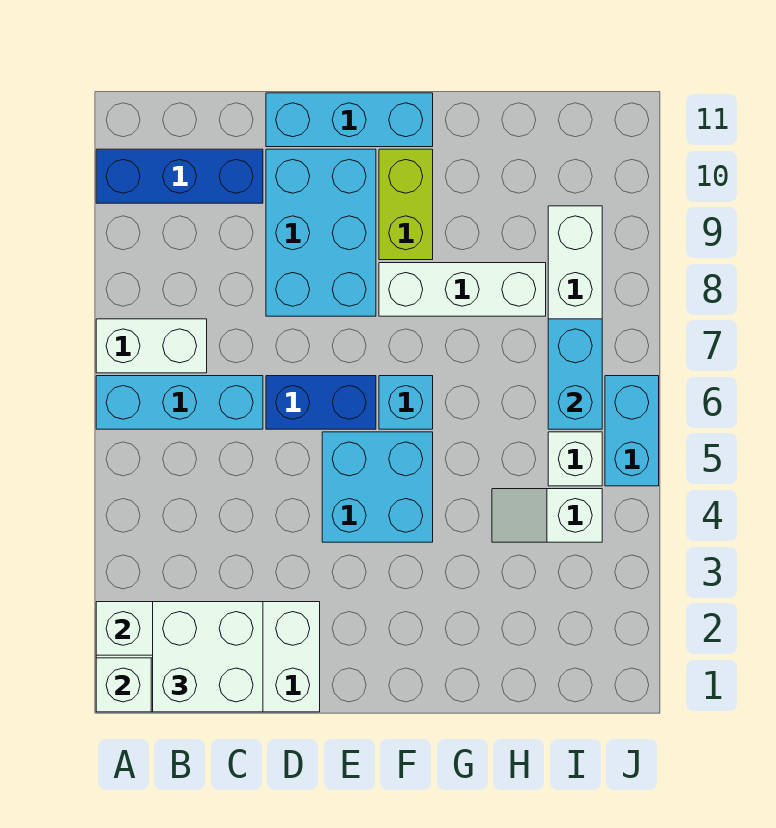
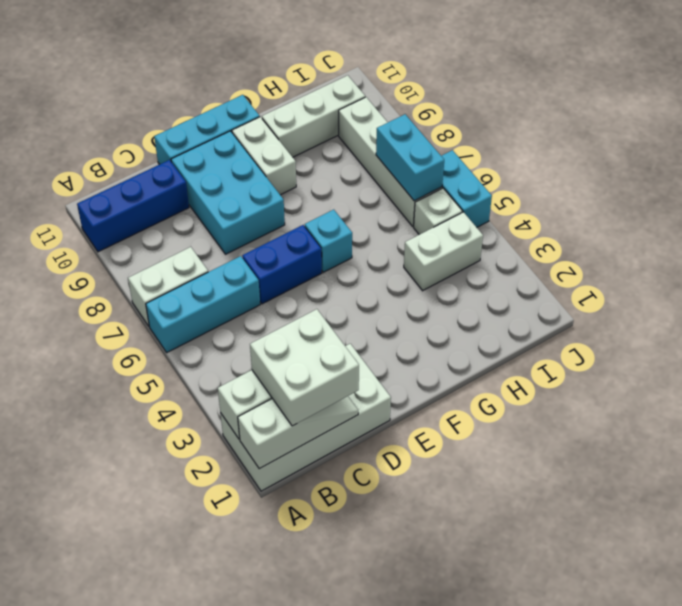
cyan brick E4:F5 level 1 -> none
white brick F8:H8 level 1 -> white brick G10:I10 level 1
lime brick F9:F10 level 1 -> white brick F9:F10 level 1
white slope H4:I4 level 1 top I -> white brick H4:I4 level 1

